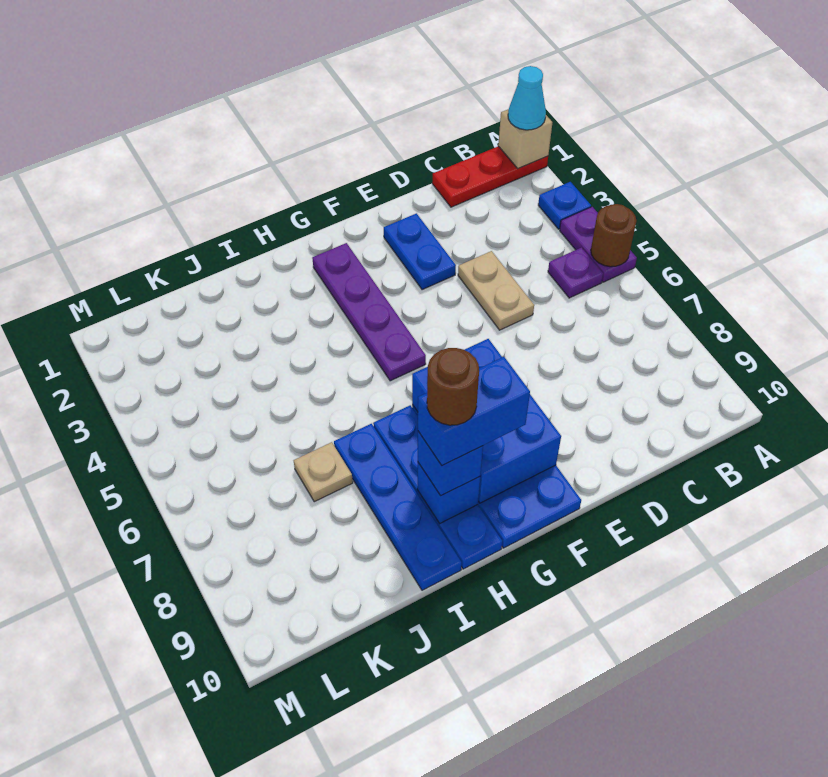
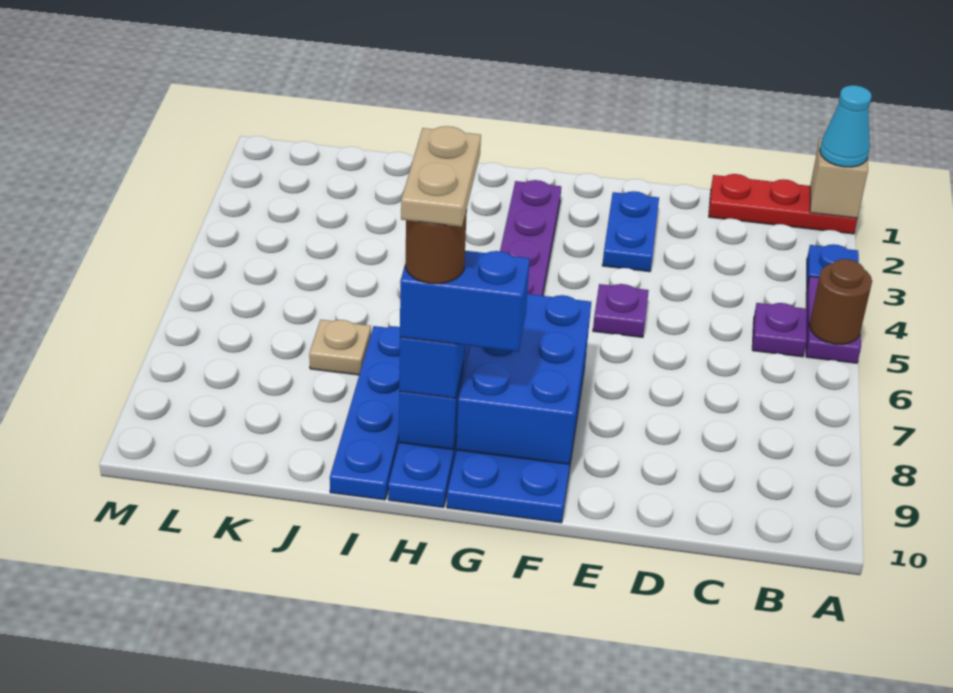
tan plate D4:D5 level 1 -> tan plate H8:H9 level 6
none -> purple plate E5 level 1

